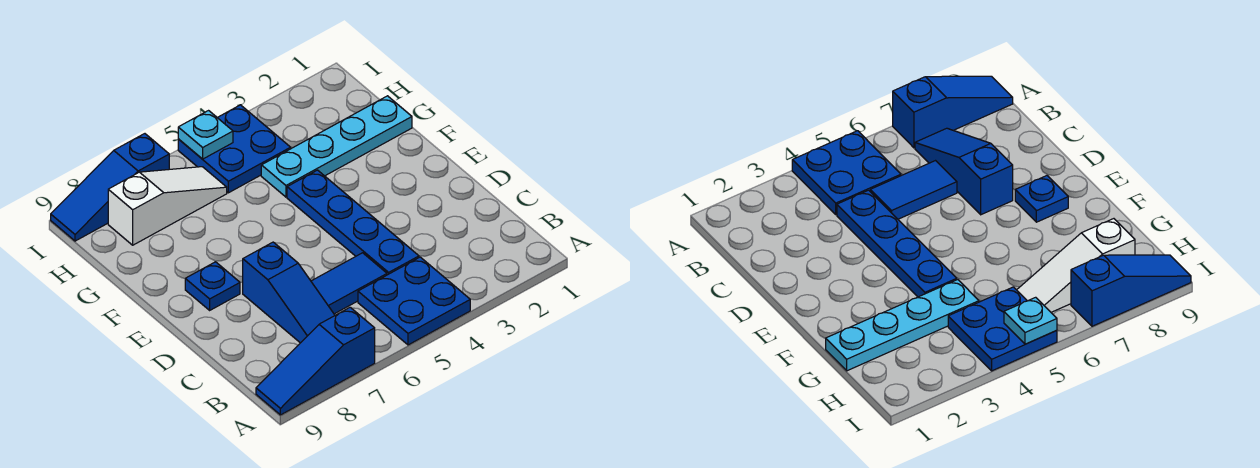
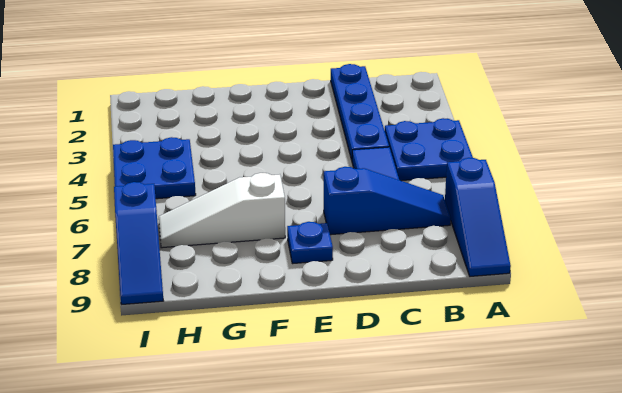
blue plate C4:F4 level 1 -> blue plate C1:C4 level 1
cyan plate G1:G4 level 1 -> none
white slope H6:H8 level 1 top 8 -> white slope F7:H7 level 1 top F
cyan plate I5 level 2 -> none

